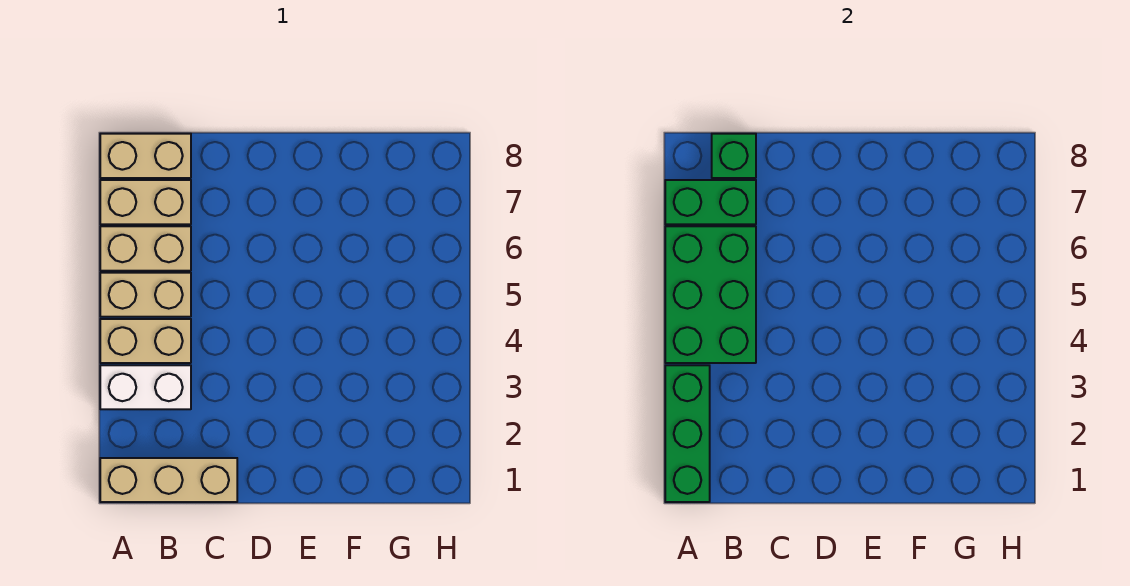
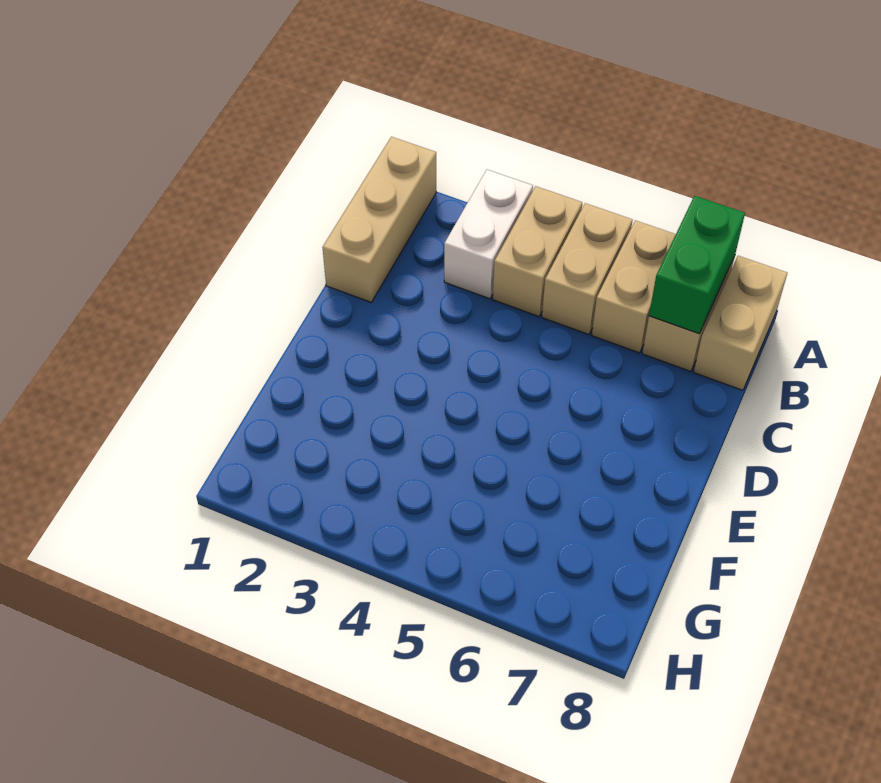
green brick A1:A3 level 2 -> none
green brick A4:B6 level 2 -> none
green brick B8 level 2 -> none

